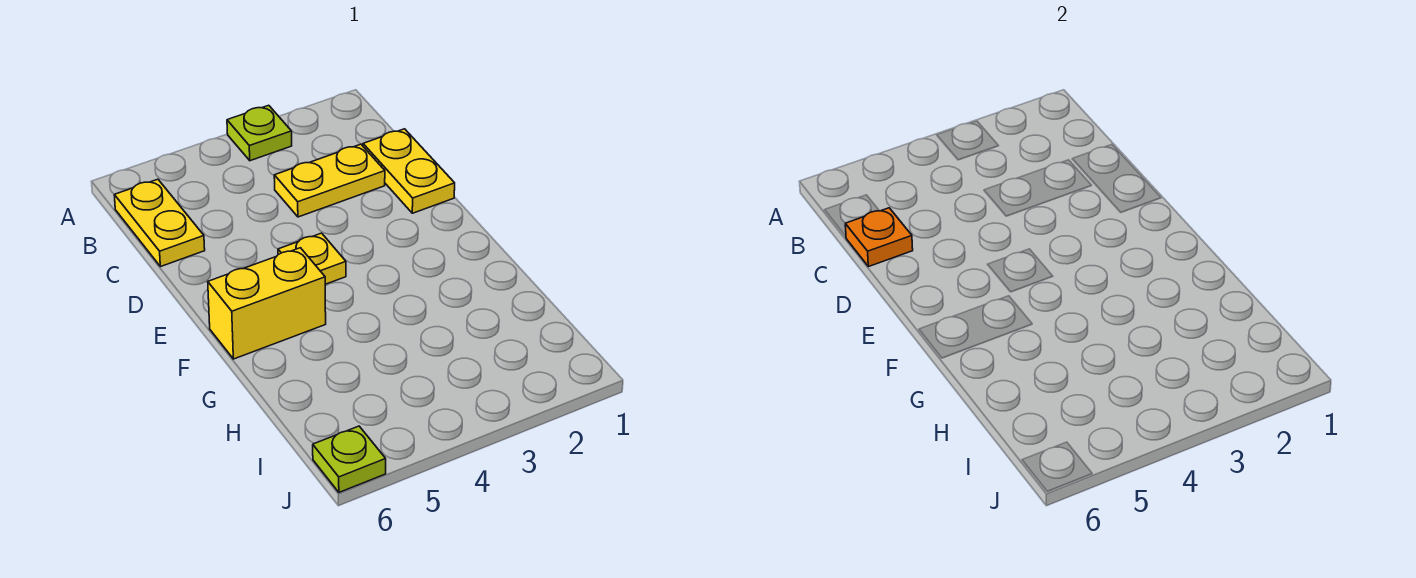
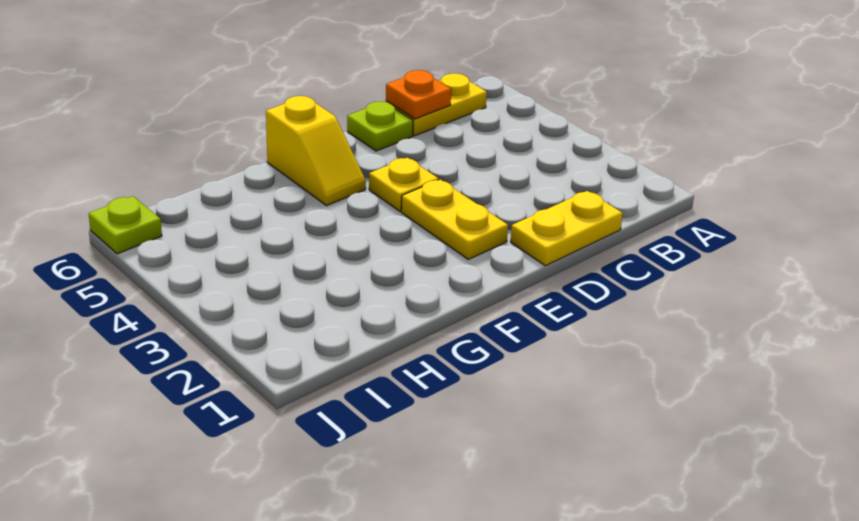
lime plate A3 level 1 -> lime plate D6 level 1
yellow plate C2:C3 level 1 -> yellow plate E2:E3 level 1
yellow brick F5:F6 level 1 -> yellow slope F5:F6 level 1 top 6

